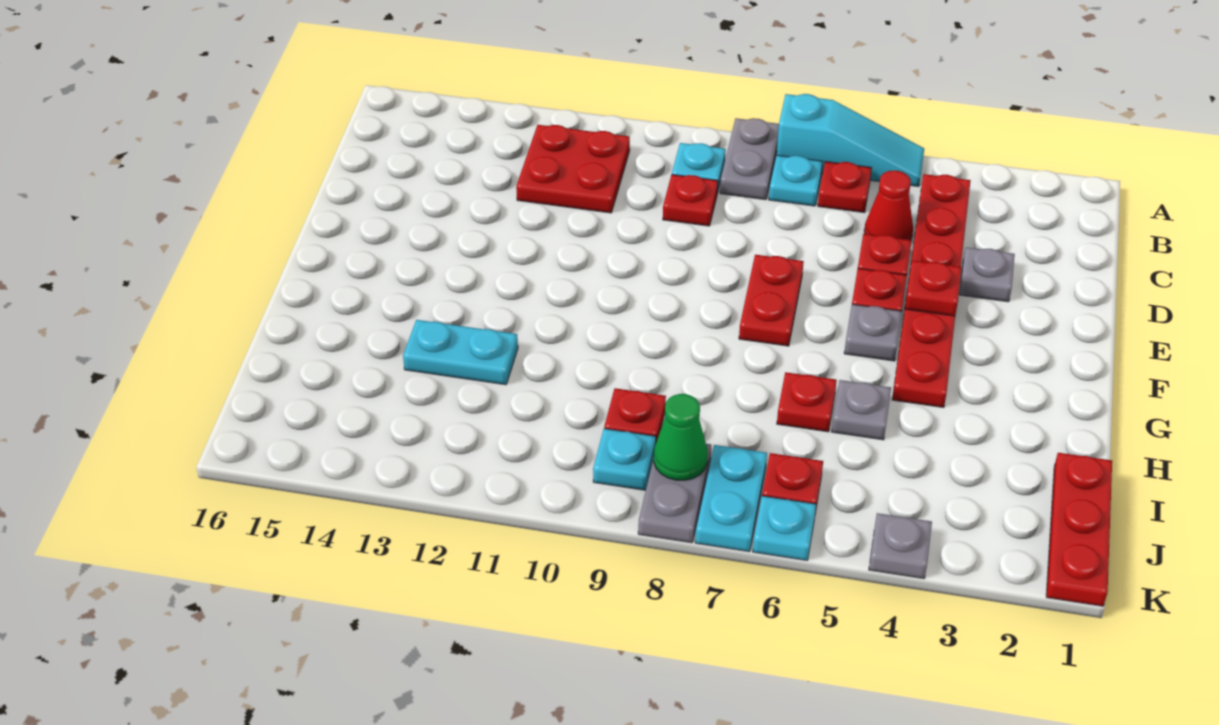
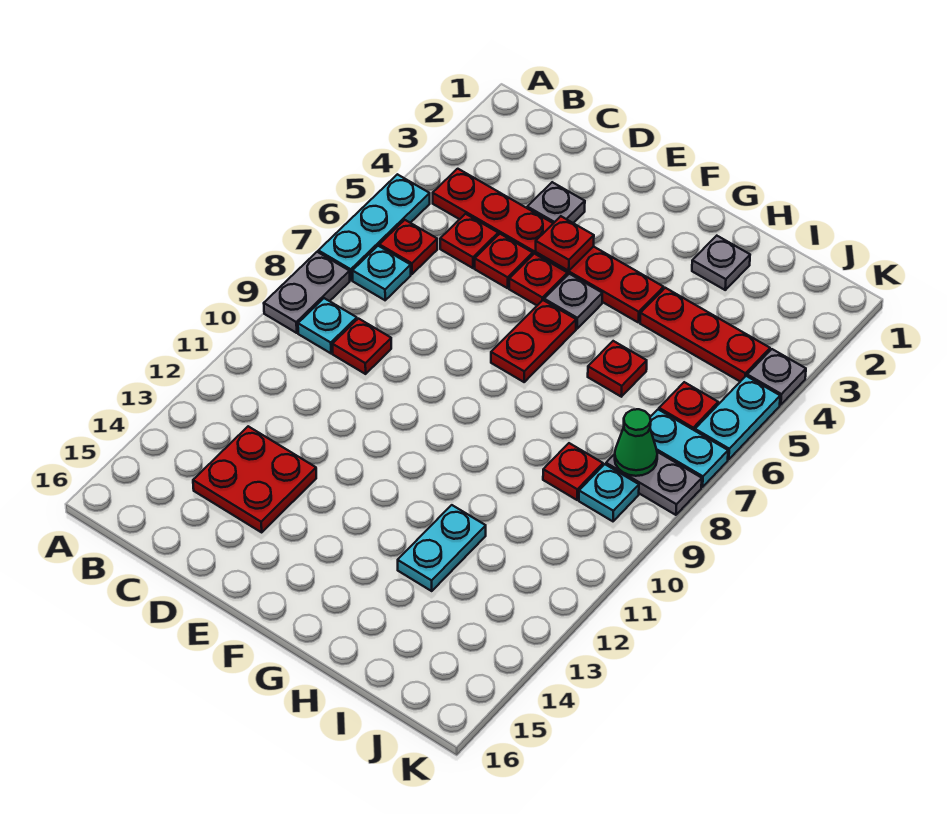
cyan slope A5:A7 level 1 top 7 -> cyan plate A5:A7 level 1
grey plate A8:B8 level 1 -> grey plate A8:A9 level 1
red plate B11:C12 level 1 -> red plate C13:D14 level 1
red cone C5 level 1 -> red plate C5 level 1
red plate E7:F7 level 1 -> red plate F6:F7 level 1
grey plate H5 level 1 -> grey plate H2 level 1
red plate I1:K1 level 1 -> red plate H4:J4 level 1
cyan plate K6 level 1 -> cyan plate K5:K6 level 1

